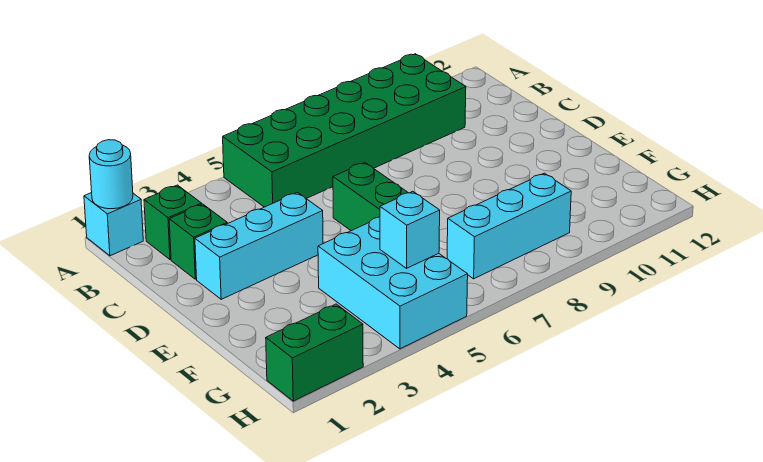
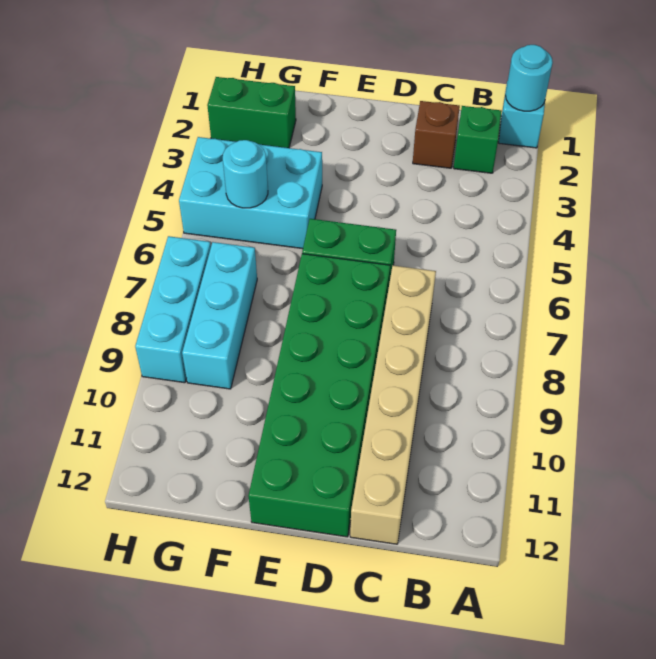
green brick A5:B10 level 1 -> green brick D7:E12 level 1
green brick C2 level 1 -> brown brick C2 level 1
none -> tan brick C7:C12 level 1
cyan brick D2:D4 level 1 -> cyan brick H7:H9 level 1
cyan brick G5 level 2 -> cyan round brick G5 level 2
green brick H1:H2 level 1 -> green brick G2:H2 level 1

